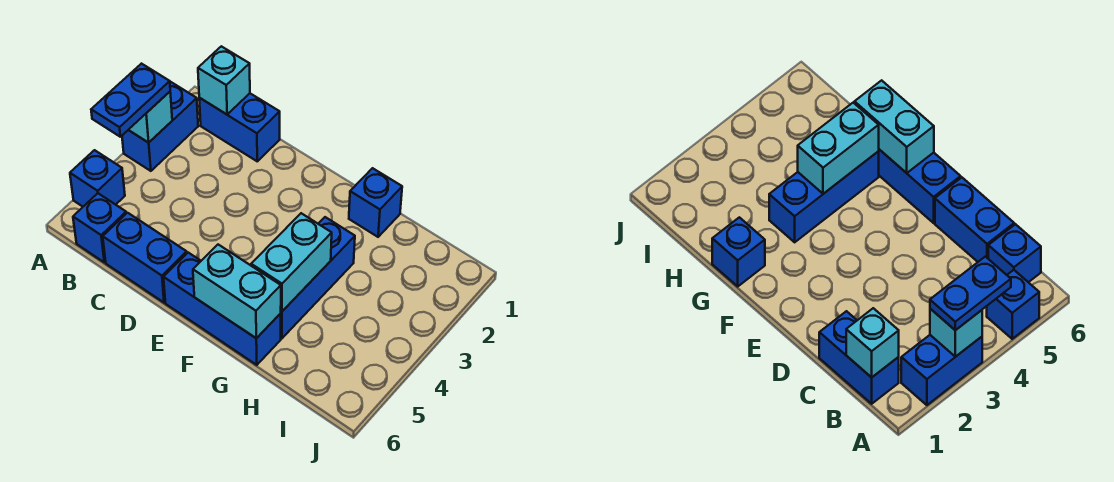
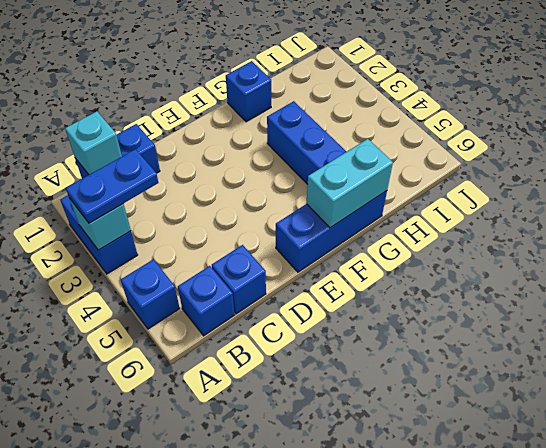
blue plate A3:A4 level 3 -> blue plate A3:B3 level 3
blue brick C6:D6 level 1 -> blue brick C6 level 1
cyan brick G4:G5 level 2 -> none

